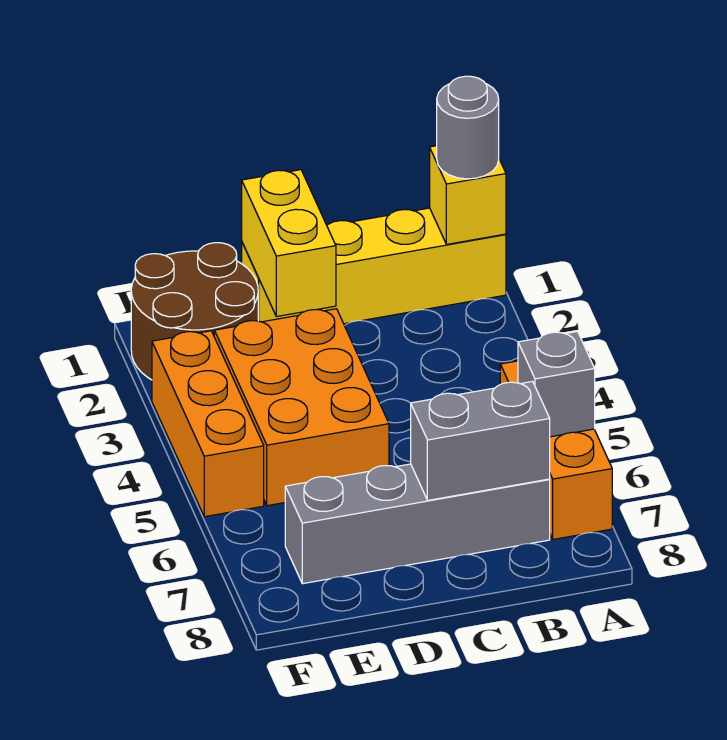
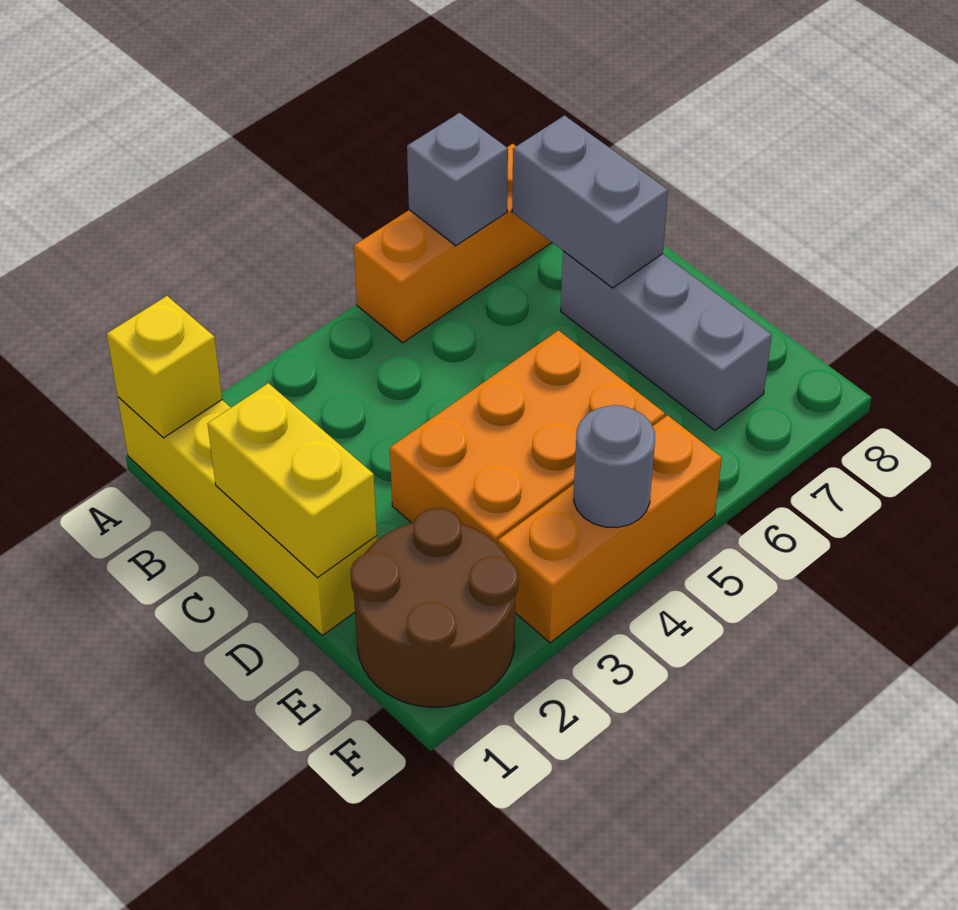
grey round brick A1 level 3 -> grey round brick F4 level 2
grey brick B7:E7 level 1 -> grey brick C7:E7 level 1
yellow brick D1:D2 level 2 -> yellow brick C1:D1 level 2

